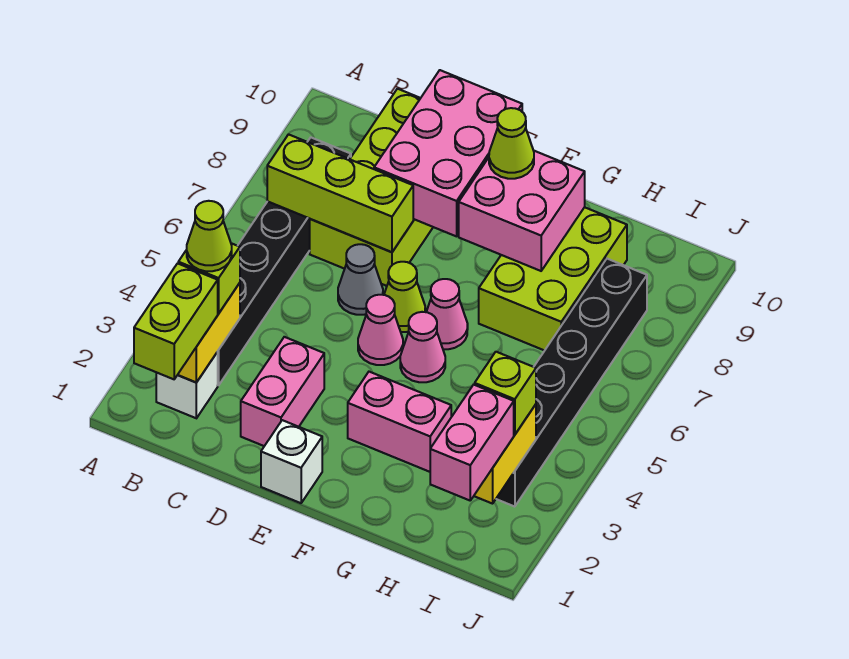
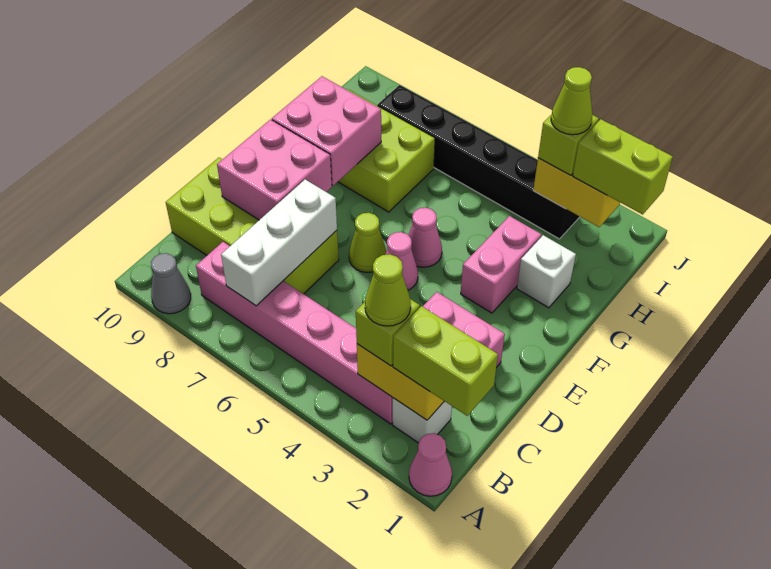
black brick B3:B8 level 1 -> pink brick B3:B8 level 1
lime brick B7:D7 level 2 -> white brick B7:D7 level 2
grey cone D6 level 1 -> grey cone A9 level 1
pink brick D8:E10 level 2 -> pink brick D8:E9 level 2
white brick E1 level 1 -> white brick G2 level 1
pink cone F6 level 1 -> pink cone A1 level 1
lime cone F9 level 3 -> lime cone I3 level 4
pink brick I1:I2 level 3 -> lime brick I1:I2 level 3

